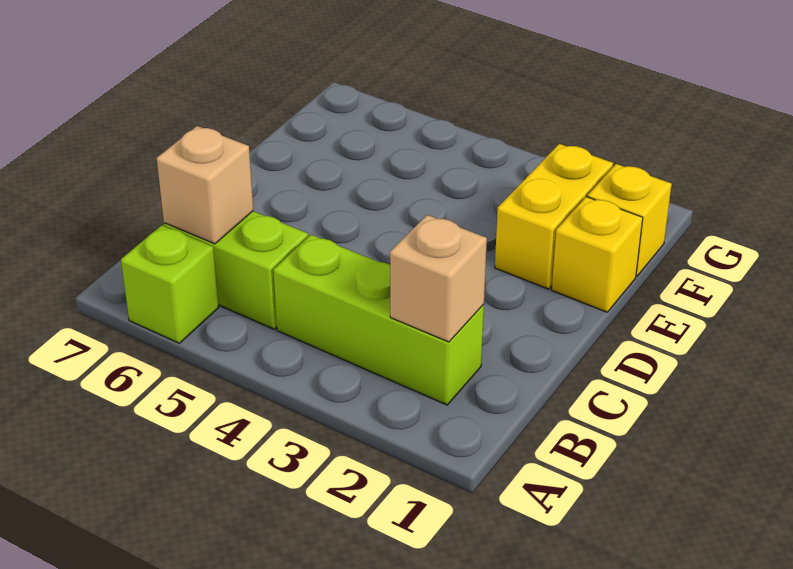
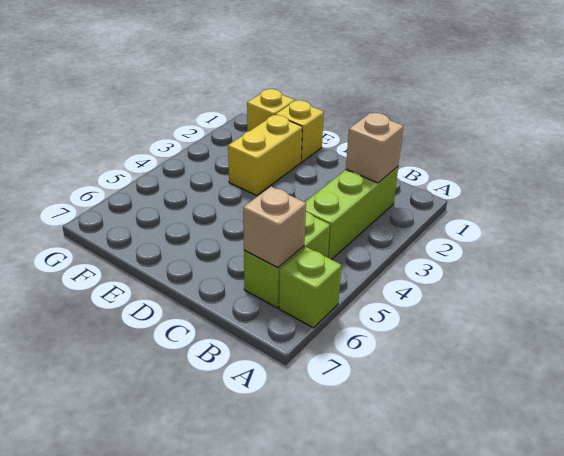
yellow brick E2:F2 level 1 -> yellow brick E2:E3 level 1

